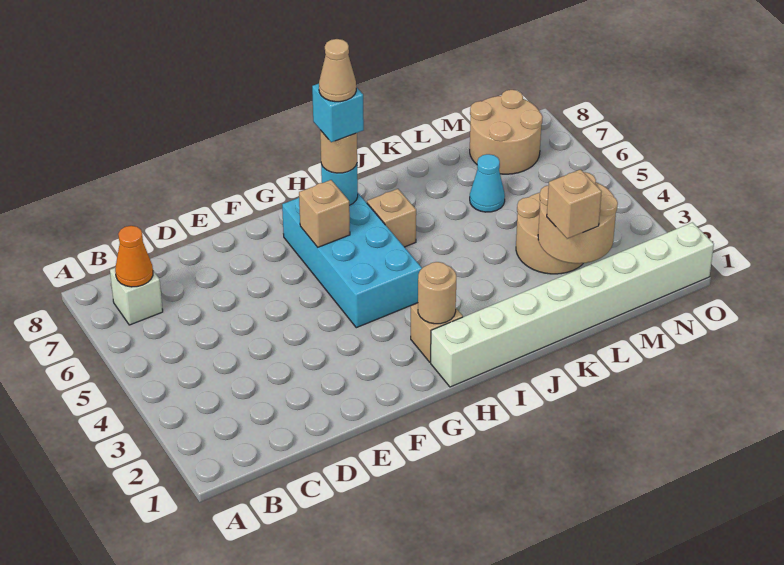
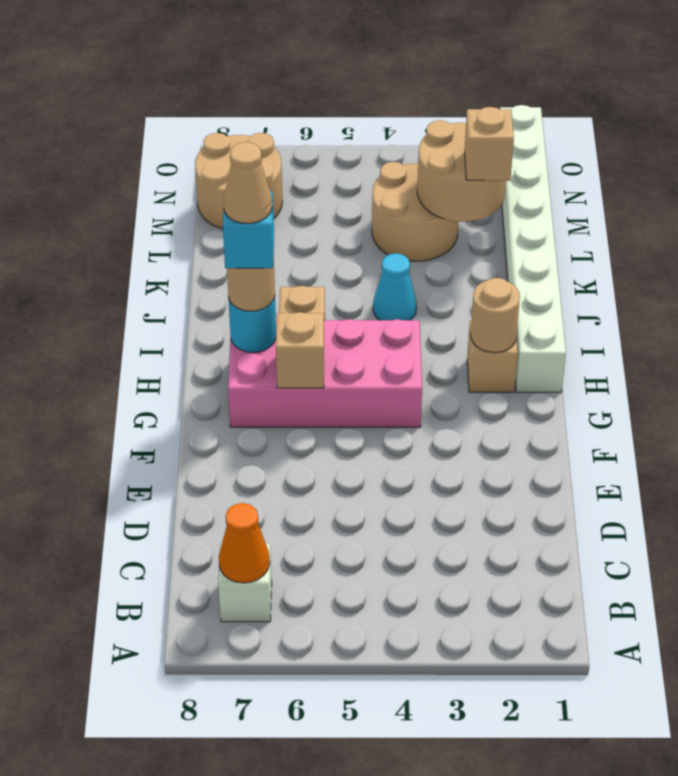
cyan brick G4:H7 level 1 -> pink brick G4:H7 level 1
cyan cone L6 level 1 -> cyan cone J4 level 1

